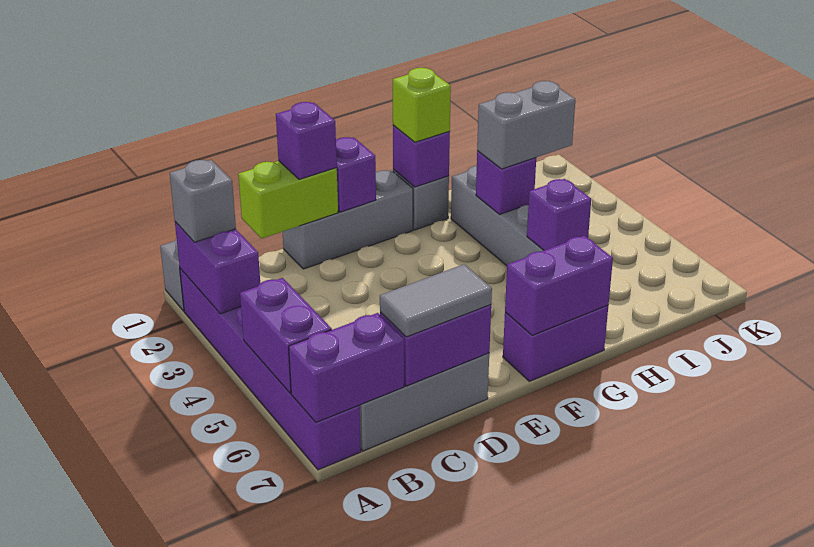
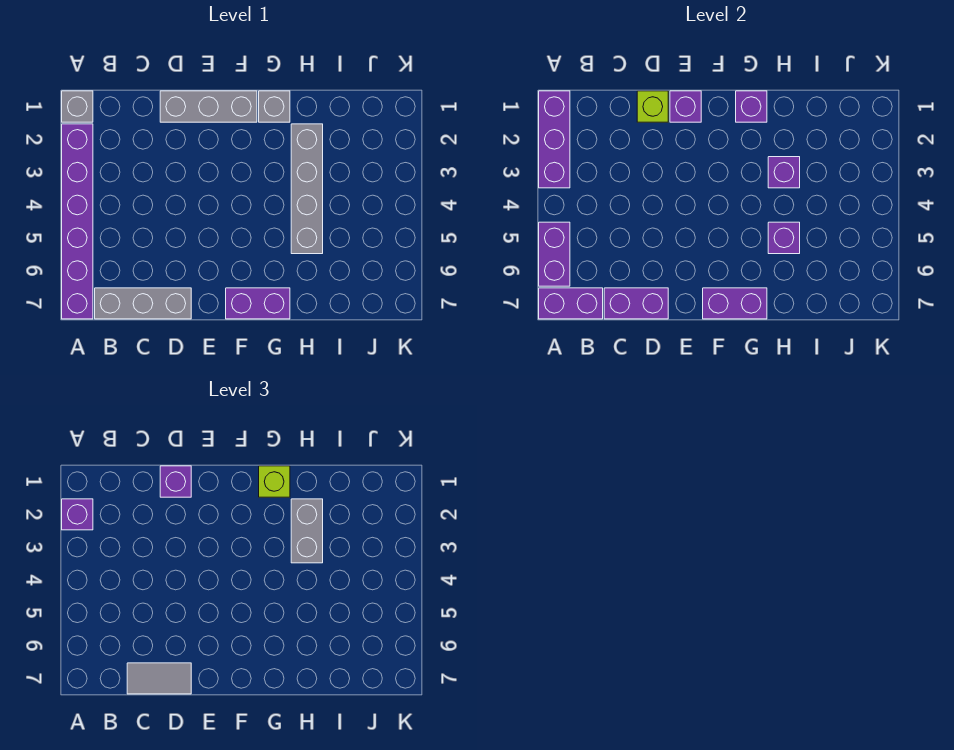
purple brick A2:A3 level 2 -> purple brick A1:A3 level 2
grey brick A2 level 3 -> purple brick A2 level 3
lime brick C1:D1 level 2 -> lime brick D1 level 2
grey brick H3:I3 level 3 -> grey brick H2:H3 level 3

